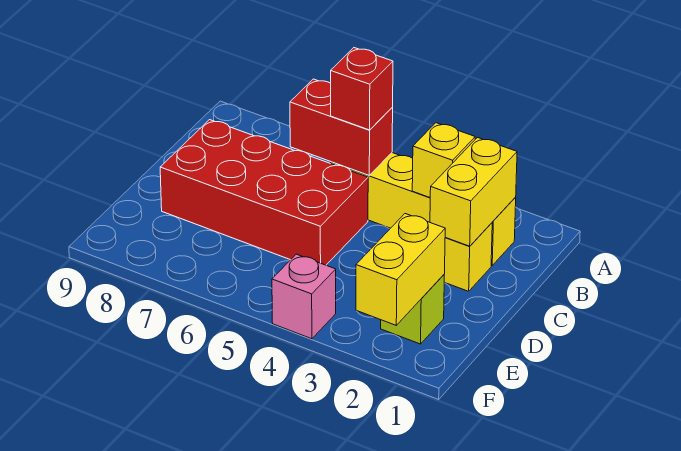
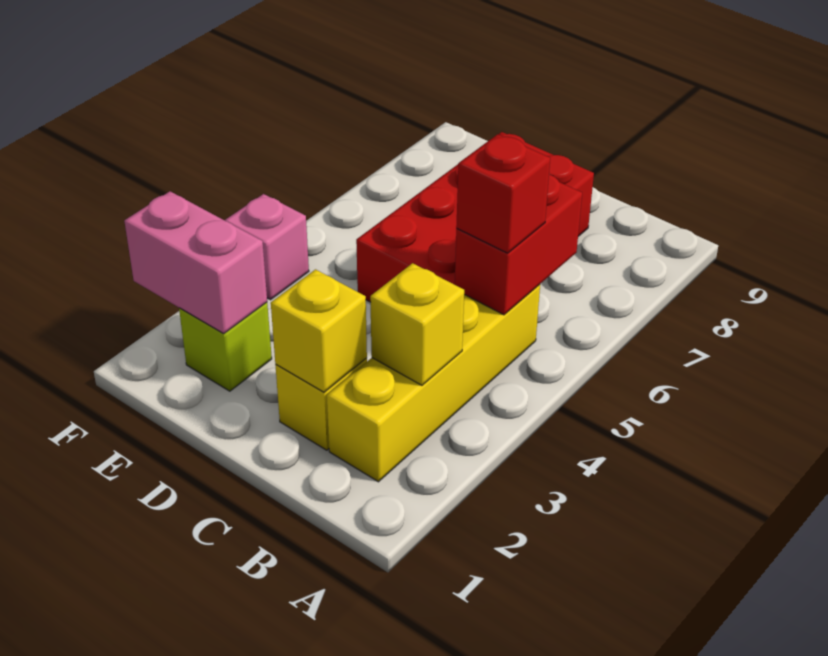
yellow brick B2:C2 level 2 -> yellow brick C2 level 2
yellow brick E2:F2 level 2 -> pink brick E2:F2 level 2

